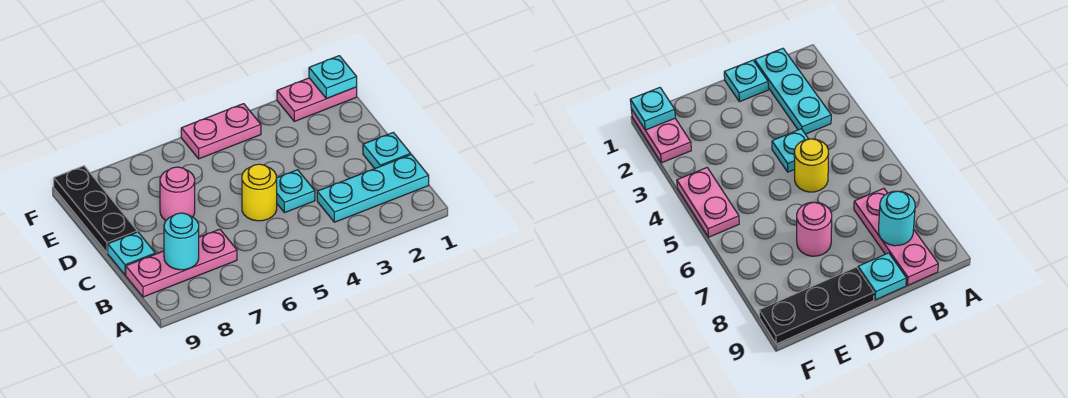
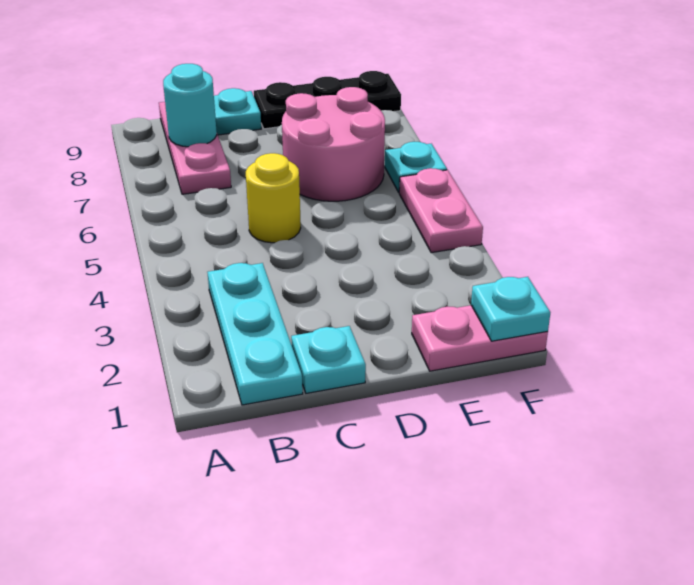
cyan plate C4 level 1 -> cyan plate F6 level 1
pink round brick D7 level 1 -> pink round brick D6:E7 level 1
pink plate F1:F2 level 1 -> pink plate E1:F1 level 1

